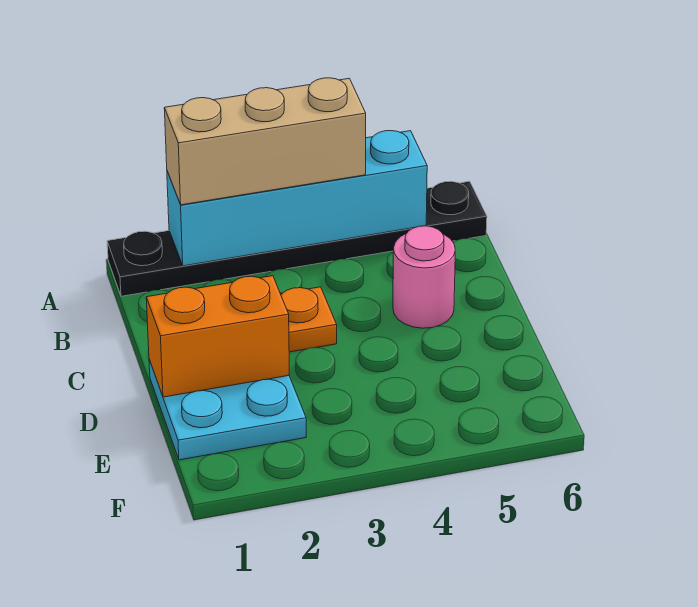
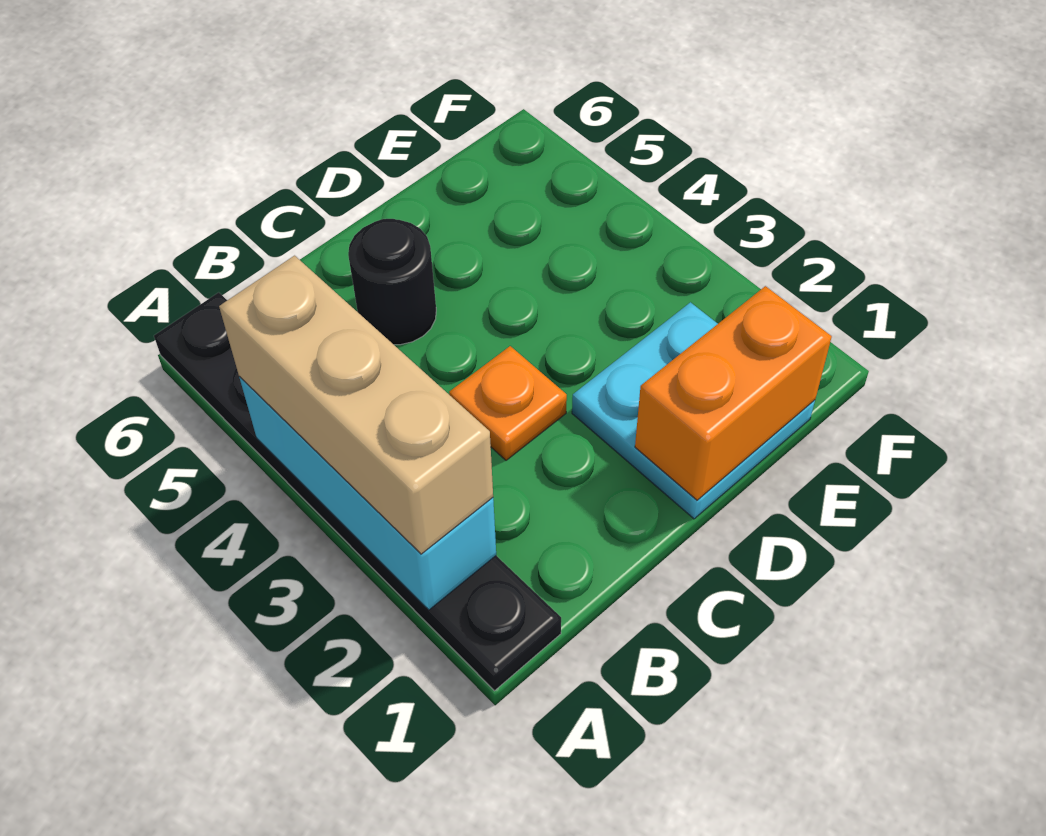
cyan brick A2:A5 level 2 -> cyan brick A2:A4 level 2
pink round brick C5 level 1 -> black round brick C5 level 1
orange brick D1:D2 level 2 -> orange brick D1:E1 level 2

